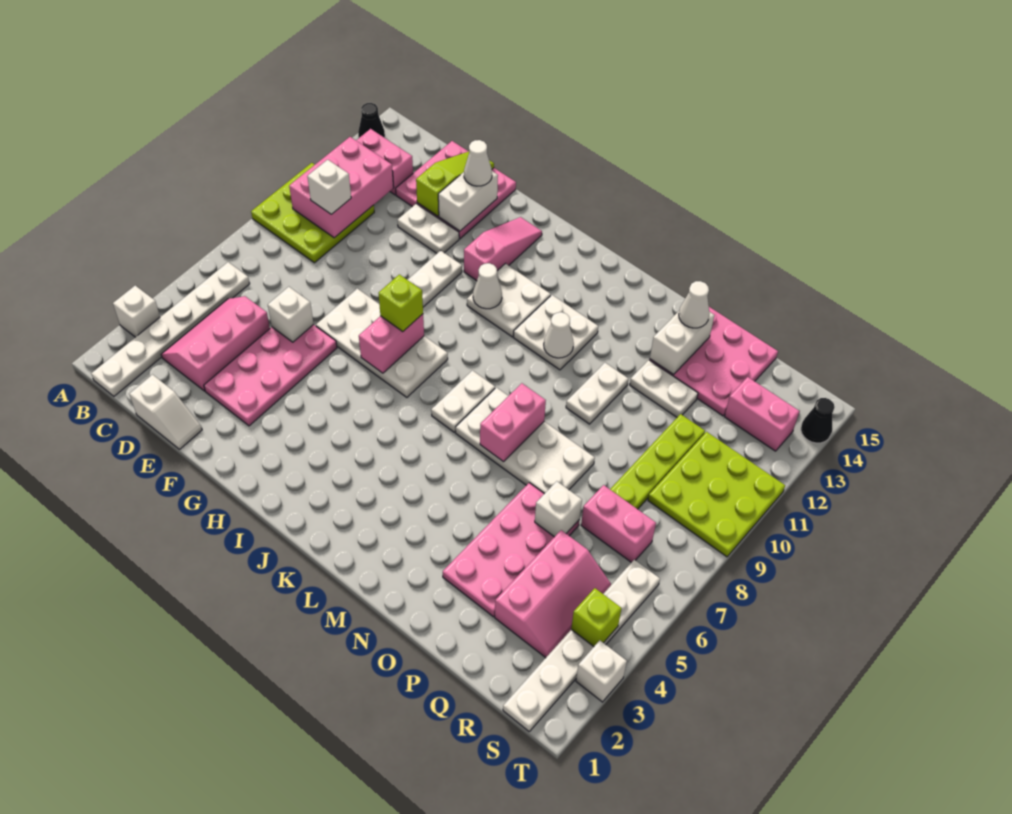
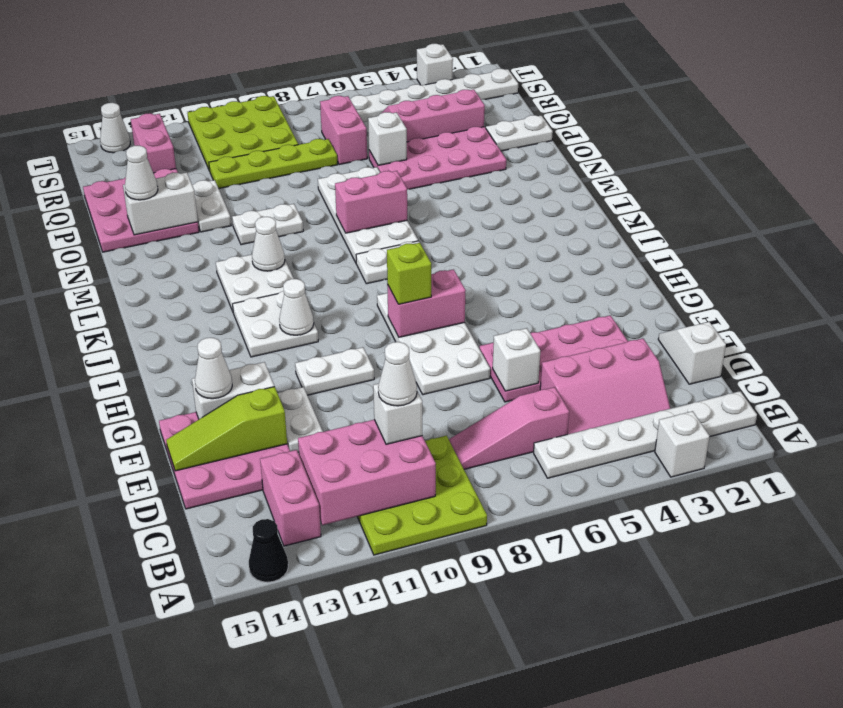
none -> white cone C10 level 4
pink slope H12:H14 level 1 top 12 -> pink slope C6:C8 level 1 top 6
none -> white plate P1:P2 level 1
lime brick S4 level 2 -> none
black cone T14 level 1 -> white cone T14 level 1

